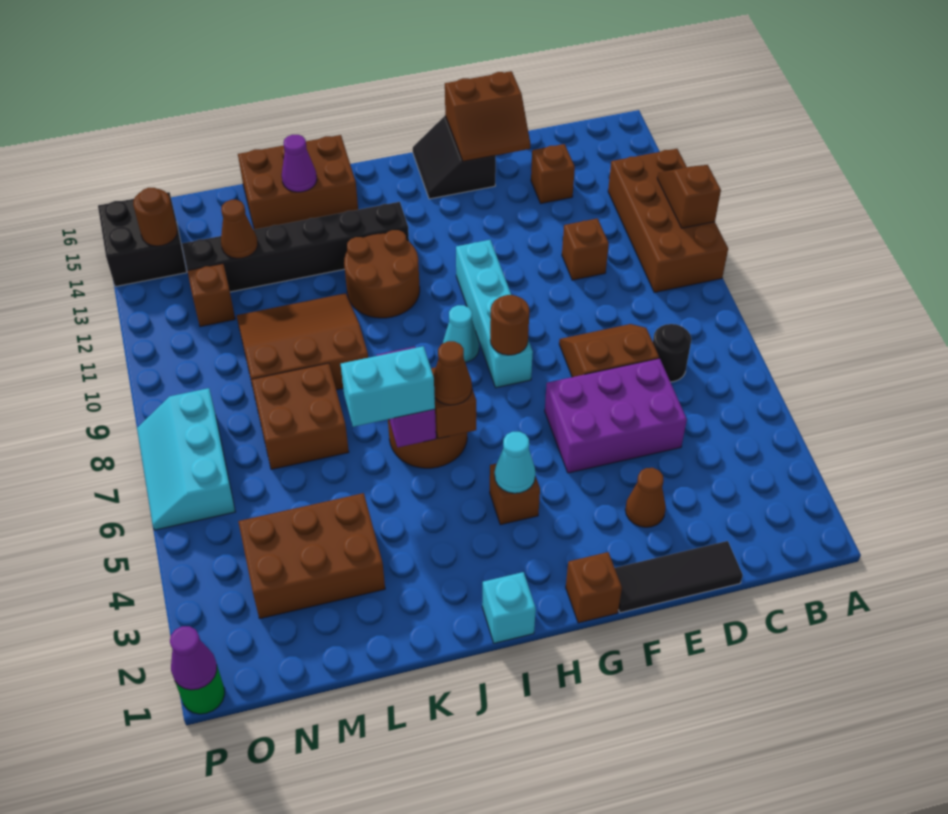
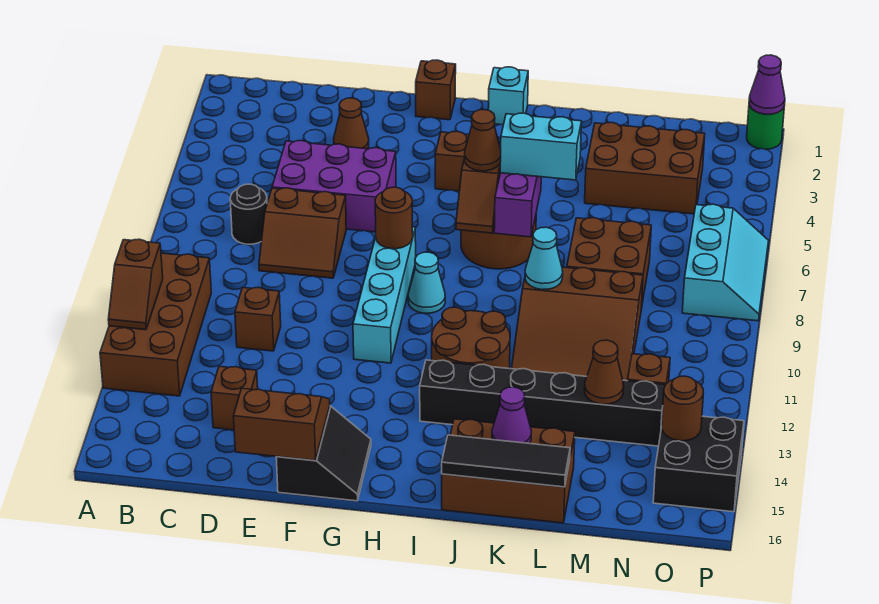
black tile D1:F1 level 1 -> black tile J16:L16 level 2
cyan cone H4 level 2 -> cyan cone K9 level 2

